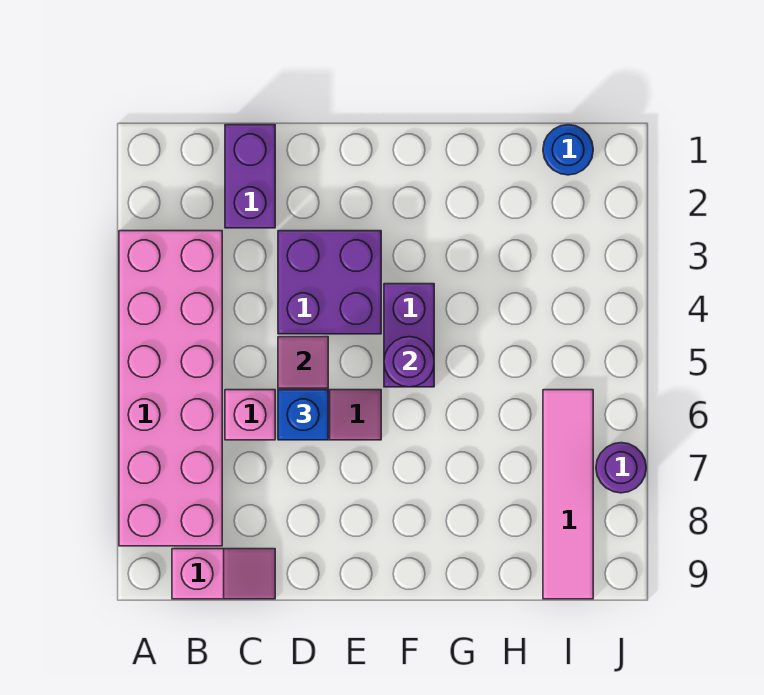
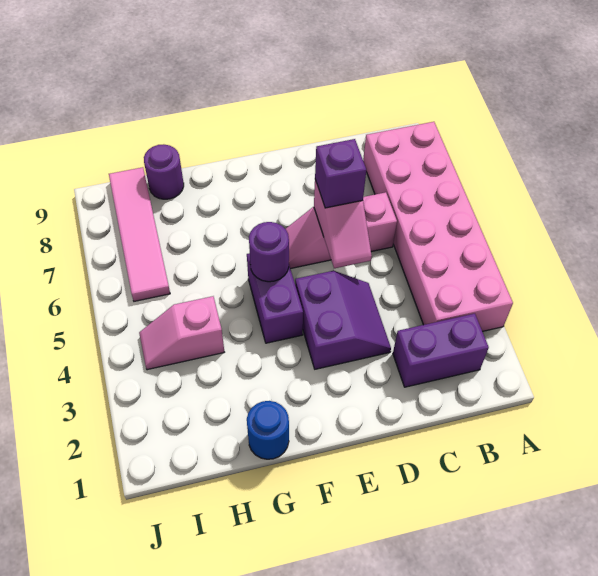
pink slope B9:C9 level 1 top B -> pink slope H4:I4 level 1 top H
purple brick C1:C2 level 1 -> purple brick B2:C2 level 1
purple brick D3:E4 level 1 -> purple slope D3:E4 level 1 top E
blue brick D6 level 3 -> purple brick D6 level 3
blue round brick I1 level 1 -> blue round brick G1 level 1
purple round brick J7 level 1 -> purple round brick H9 level 1

